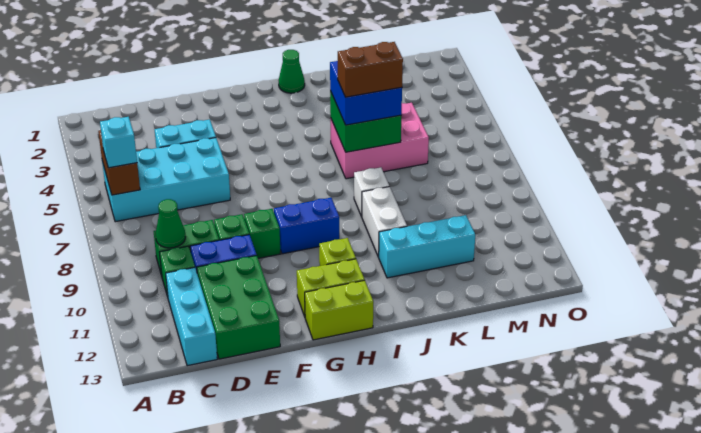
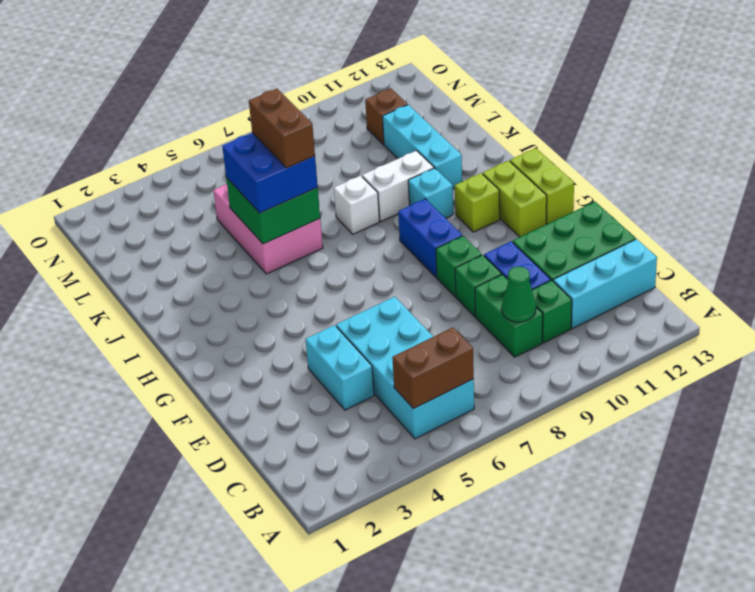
cyan brick B6 level 3 -> cyan brick I10 level 1
green cone I1 level 1 -> none
none -> brown brick M11 level 1

